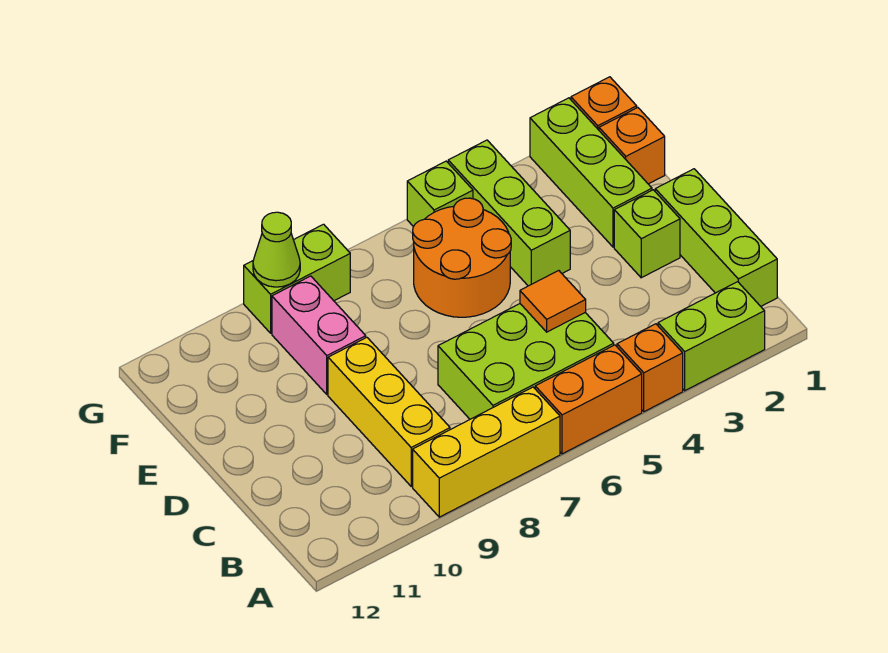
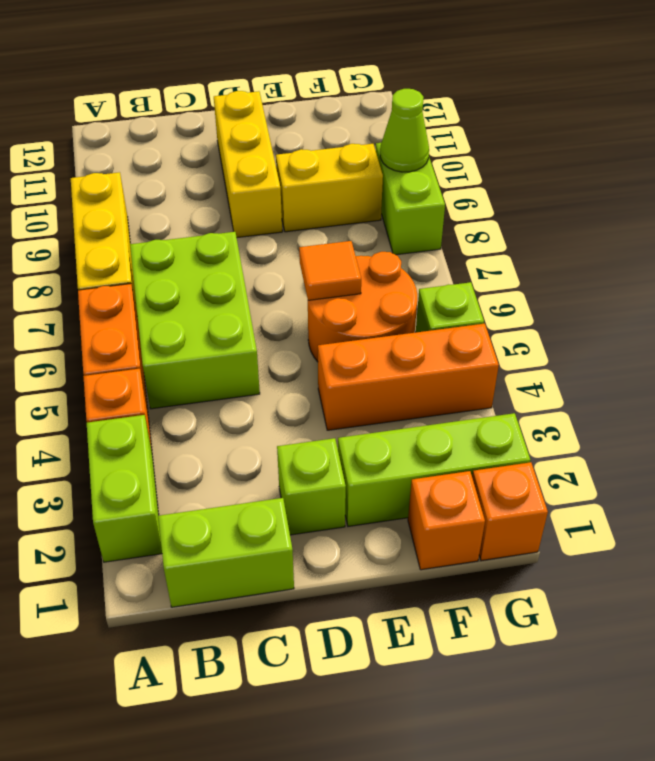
lime brick B1:D1 level 1 -> lime brick B1:C1 level 1
yellow brick B9:D9 level 1 -> yellow brick D9:D11 level 1
orange tile C5 level 2 -> orange tile E6 level 2
lime brick E4:G4 level 1 -> orange brick E4:G4 level 1
pink brick E9:F9 level 1 -> yellow brick E9:F9 level 1

